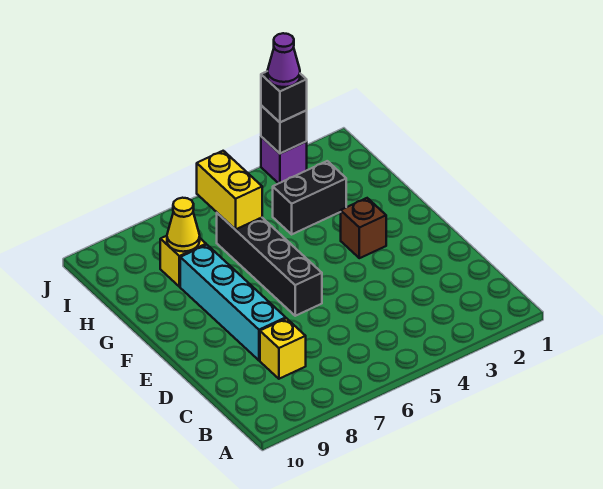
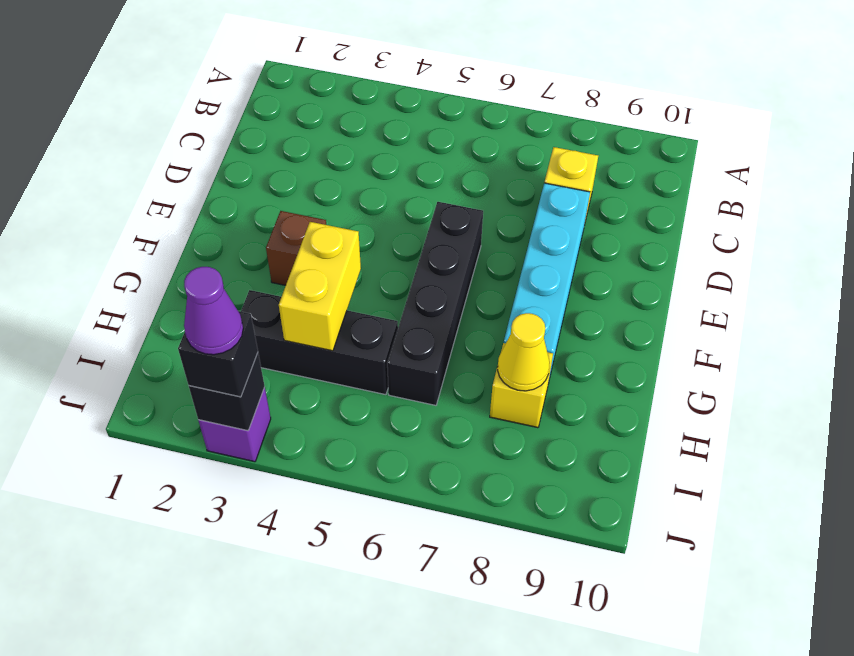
black brick H3:H4 level 1 -> black brick H3:H5 level 1
yellow brick H6:I6 level 2 -> yellow brick G4:H4 level 2

